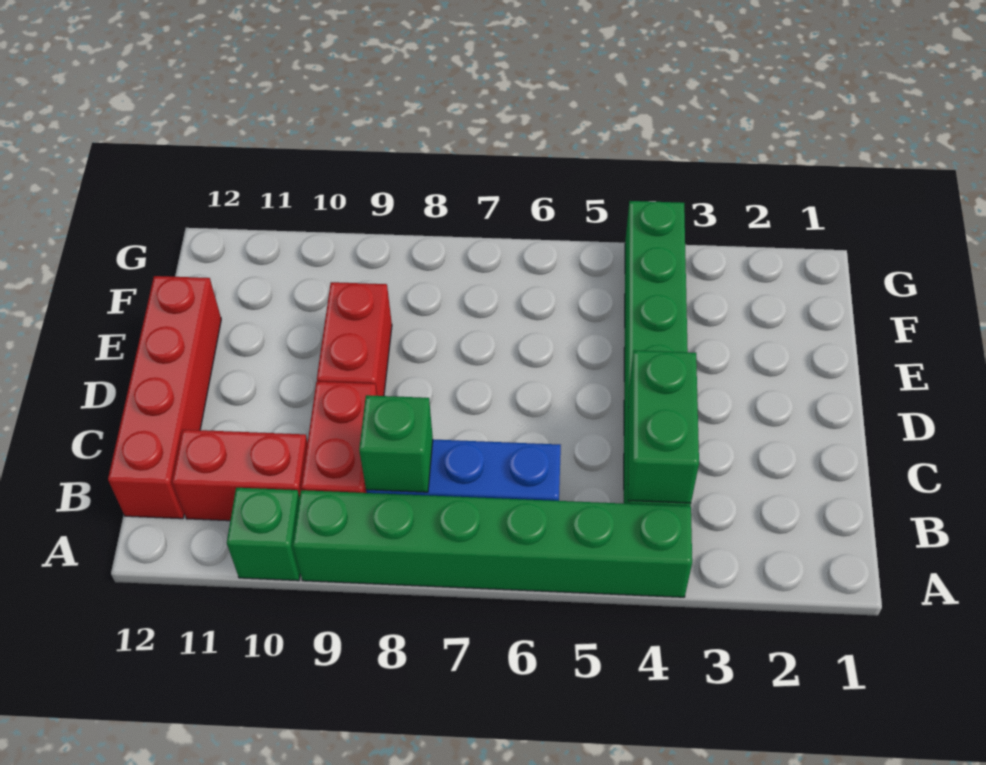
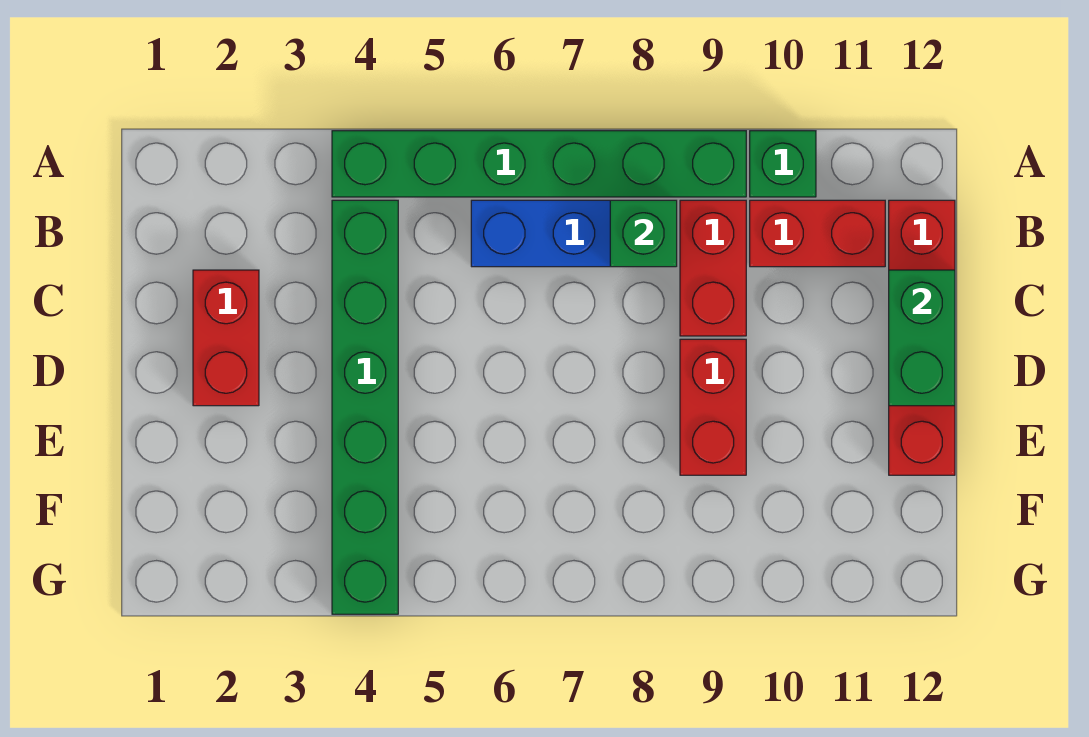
green brick B4:C4 level 2 -> green brick C12:D12 level 2
none -> red brick C2:D2 level 1

